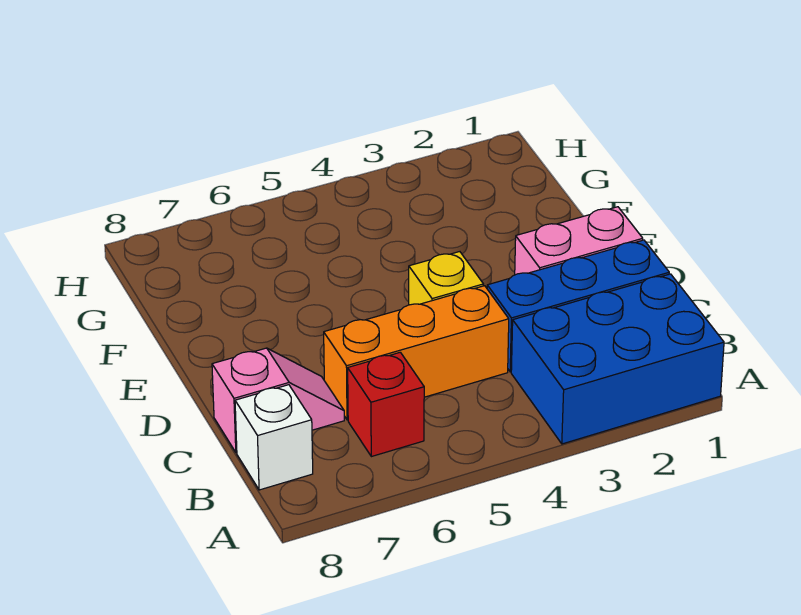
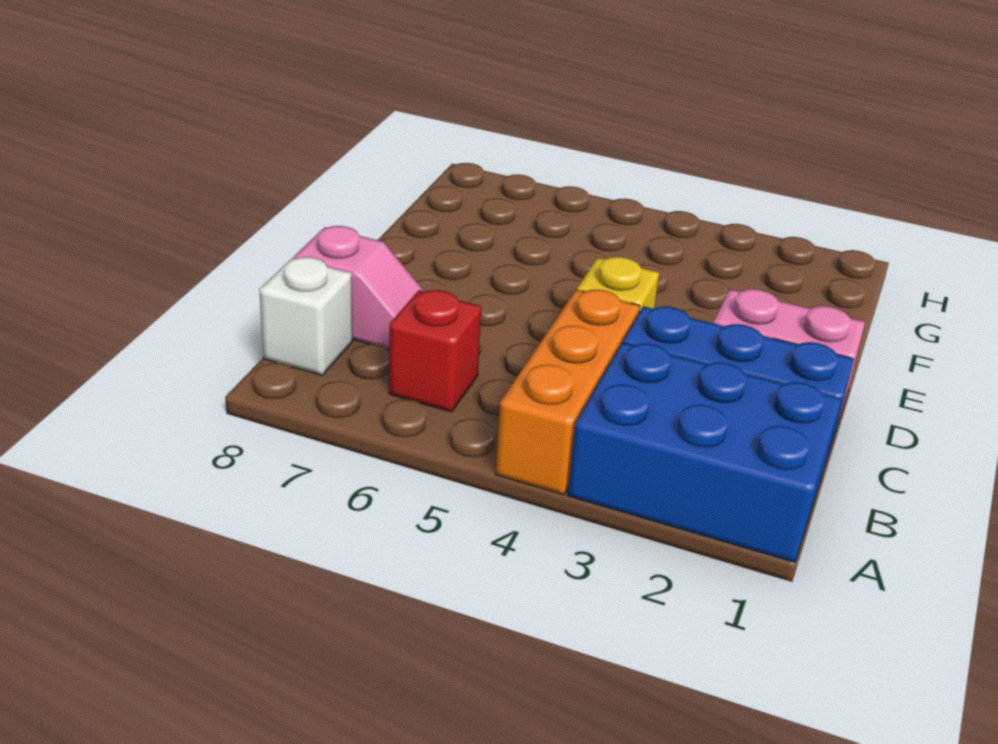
orange brick C4:C6 level 1 -> orange brick A4:C4 level 1

